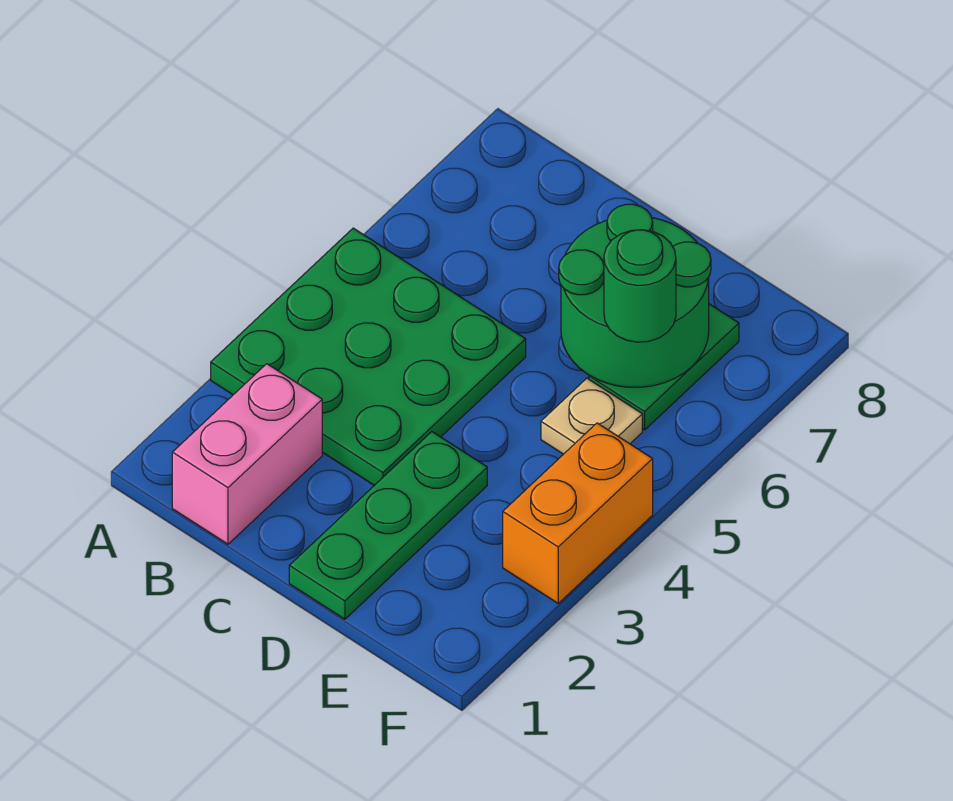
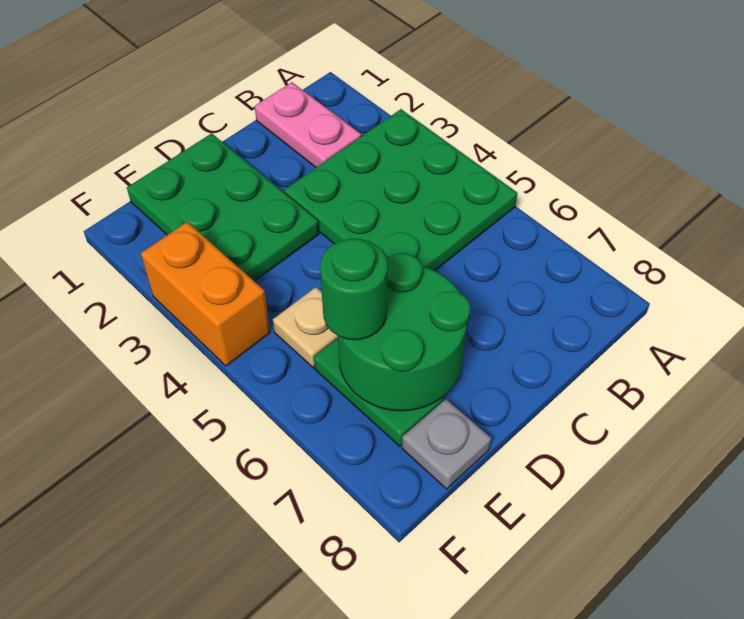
pink brick B1:B2 level 1 -> pink plate B1:B2 level 1
green plate D1:D3 level 1 -> green plate D1:E3 level 1
none -> grey plate E8 level 1

